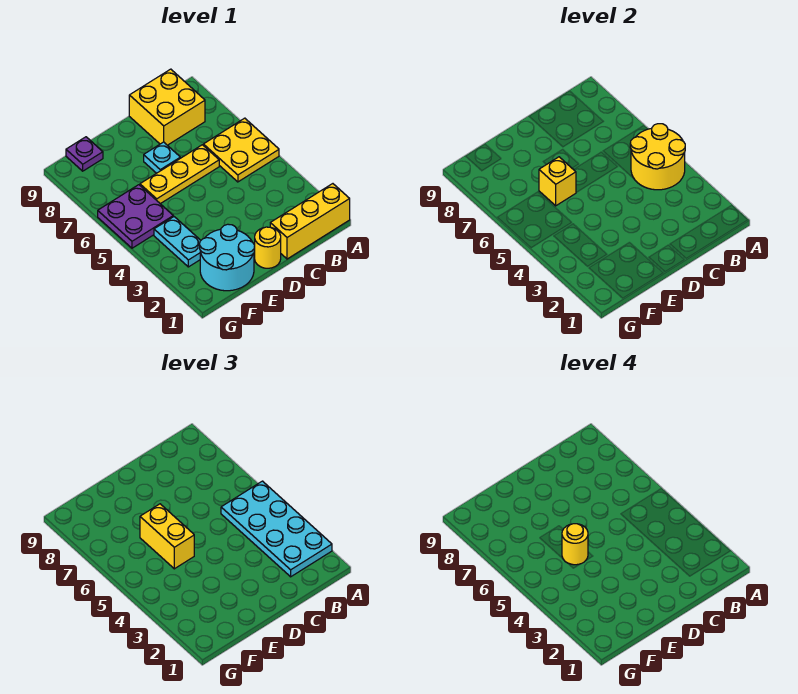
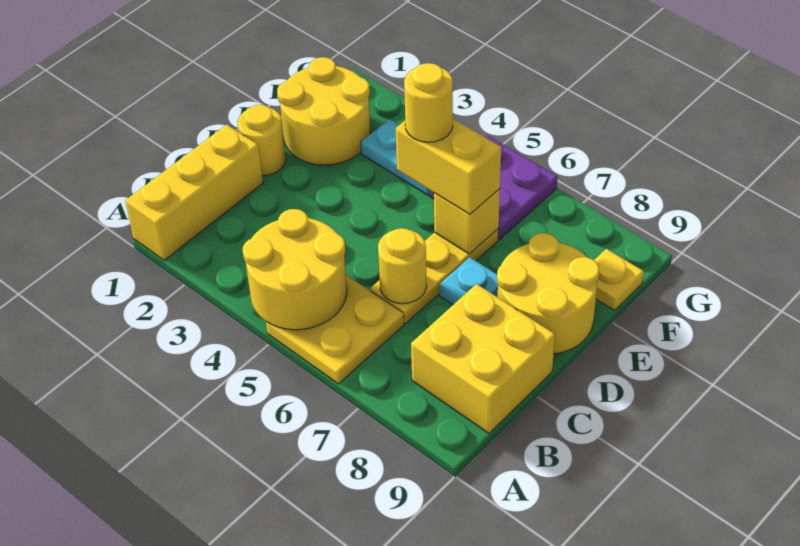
cyan plate A2:B5 level 3 -> none
none -> yellow round brick C6 level 2
none -> yellow round brick D8:E9 level 1
cyan round brick E1:F2 level 1 -> yellow round brick E1:F2 level 1
purple plate F9 level 1 -> yellow plate F9 level 1

